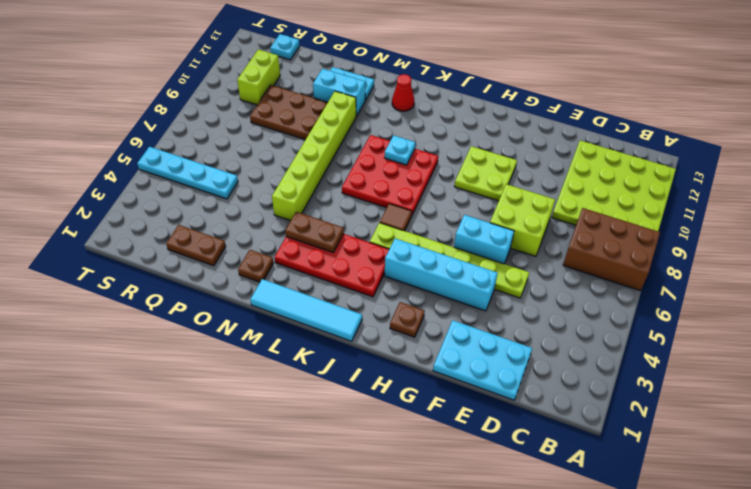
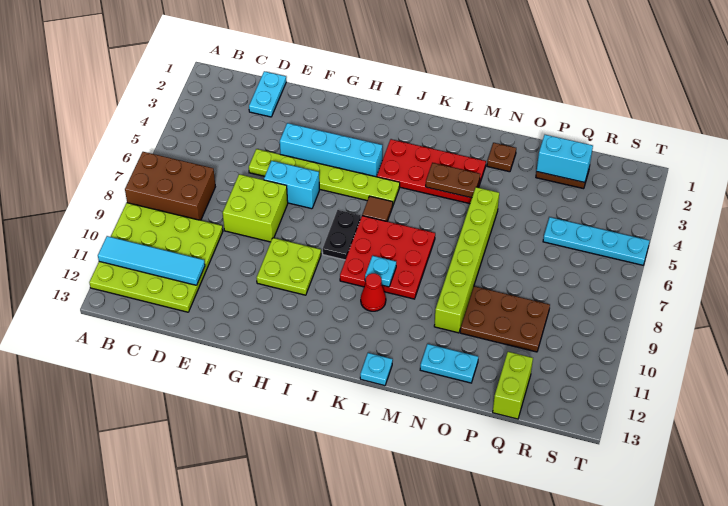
cyan plate D1:F2 level 1 -> cyan plate D1:D2 level 1
brown plate H2 level 1 -> none
none -> black plate I7:I8 level 1
cyan tile J1:M1 level 1 -> cyan tile A11:D11 level 2
red cone L12 level 1 -> red cone K10 level 1
cyan brick N11:O11 level 1 -> cyan brick P2:Q2 level 2
lime brick R10:R11 level 1 -> lime brick Q12:Q13 level 1
cyan plate R13 level 1 -> cyan plate L13 level 1

